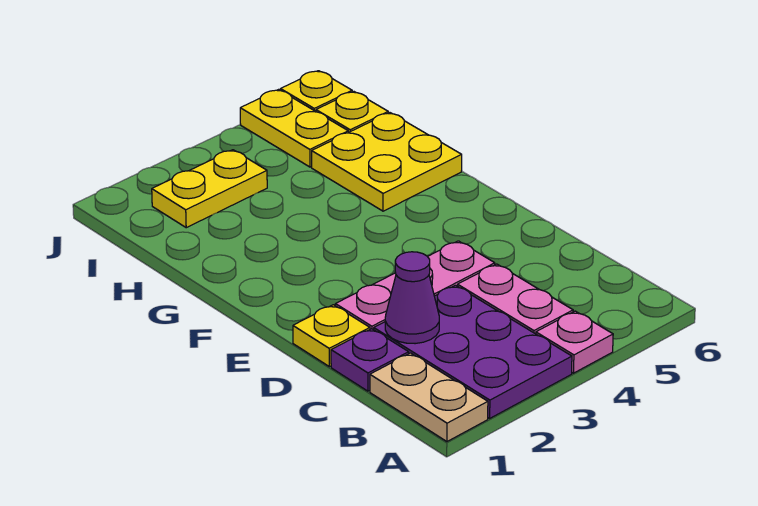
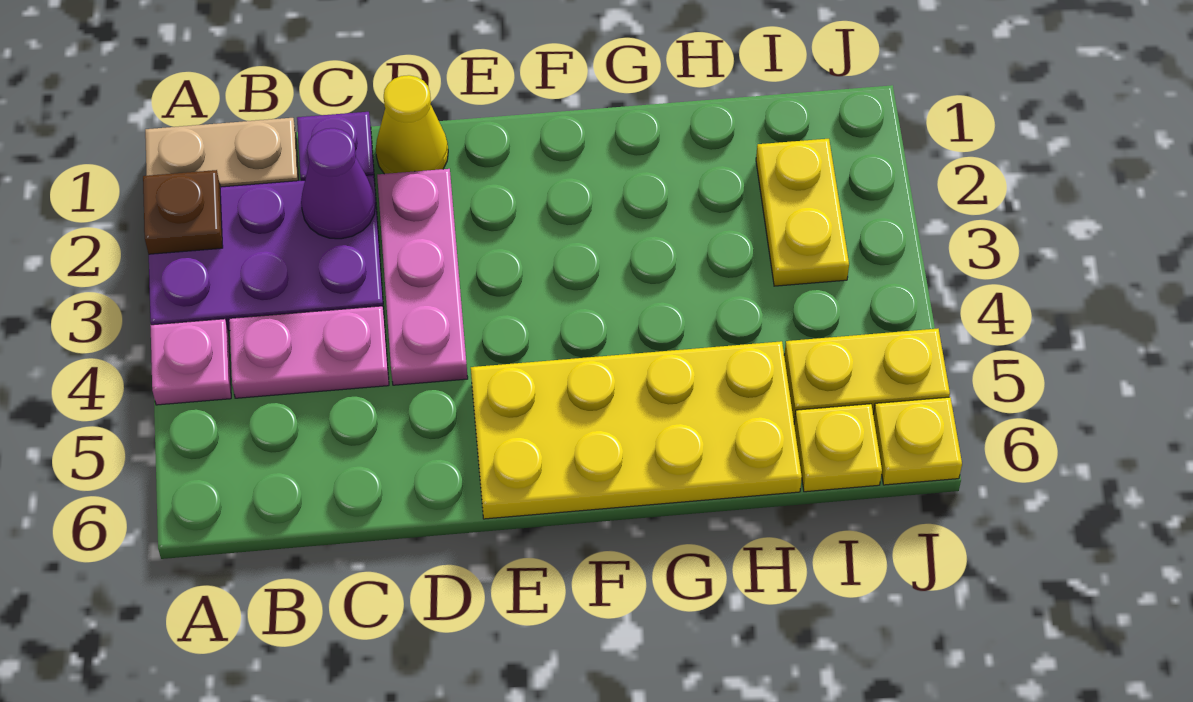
none -> brown plate A2 level 2
yellow plate D1 level 1 -> yellow cone D1 level 1
yellow plate G5:H6 level 1 -> yellow plate E5:H6 level 1

